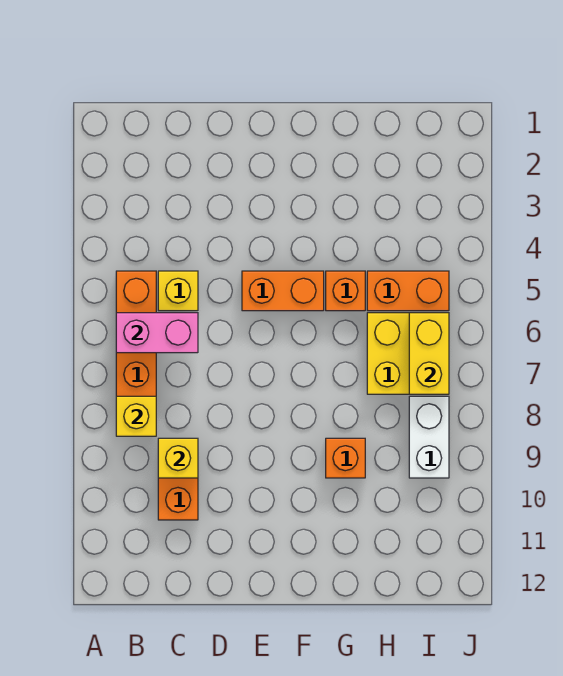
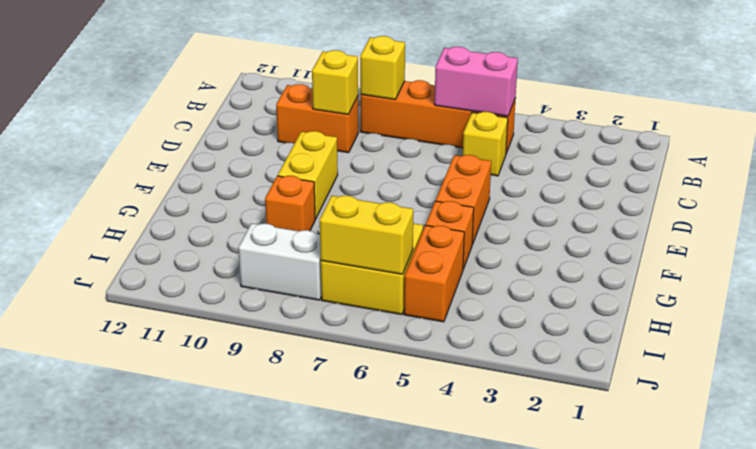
pink brick B6:C6 level 2 -> pink brick B5:B6 level 2
none -> yellow brick E9:F9 level 1

